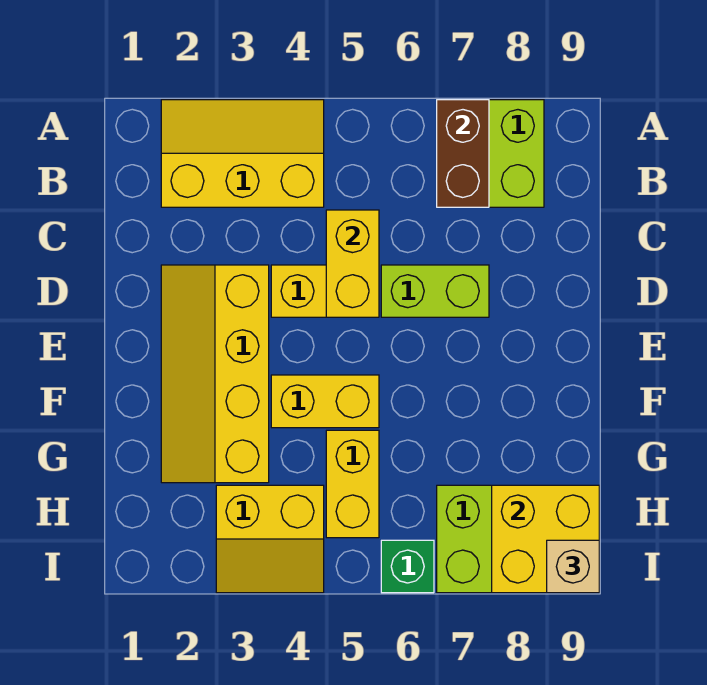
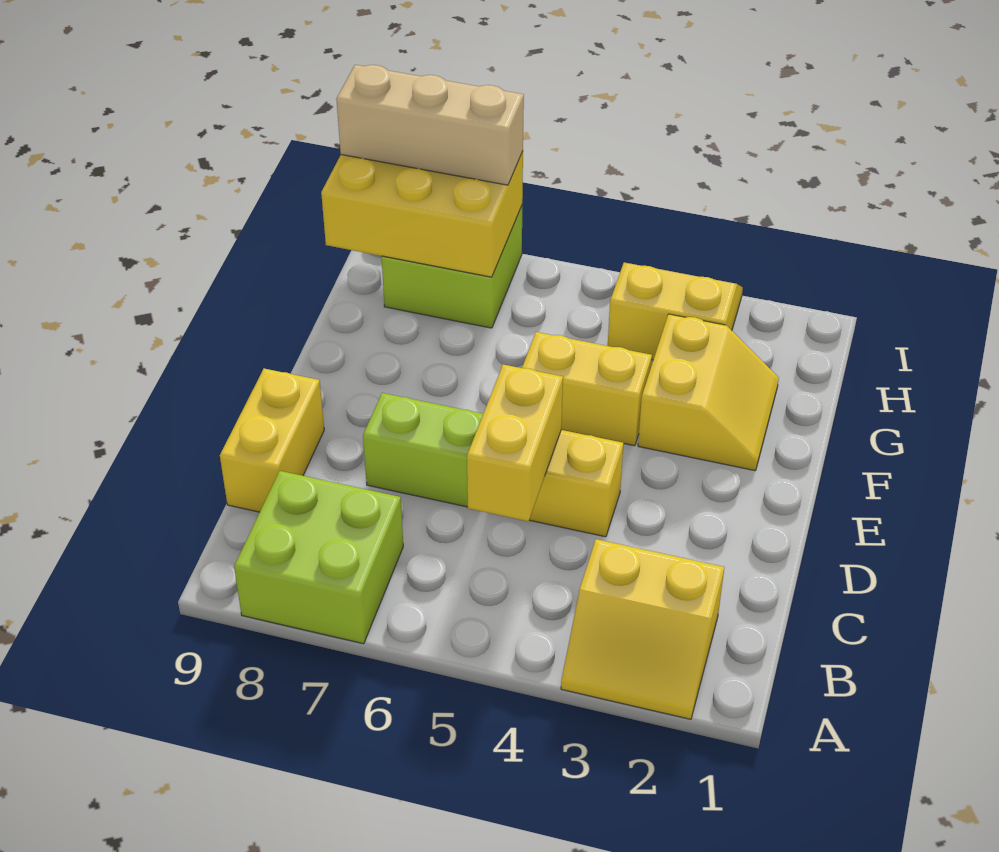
yellow slope A2:B4 level 1 top B -> yellow slope A2:B3 level 1 top B
brown brick A7:B7 level 2 -> none
yellow slope D2:G3 level 1 top 3 -> yellow slope F2:G3 level 1 top 3
yellow brick G5:H5 level 1 -> yellow brick C9:D9 level 1
yellow brick H8:I9 level 2 -> yellow brick H7:I9 level 2
green brick I6 level 1 -> none
tan brick I9 level 3 -> tan brick I7:I9 level 3

